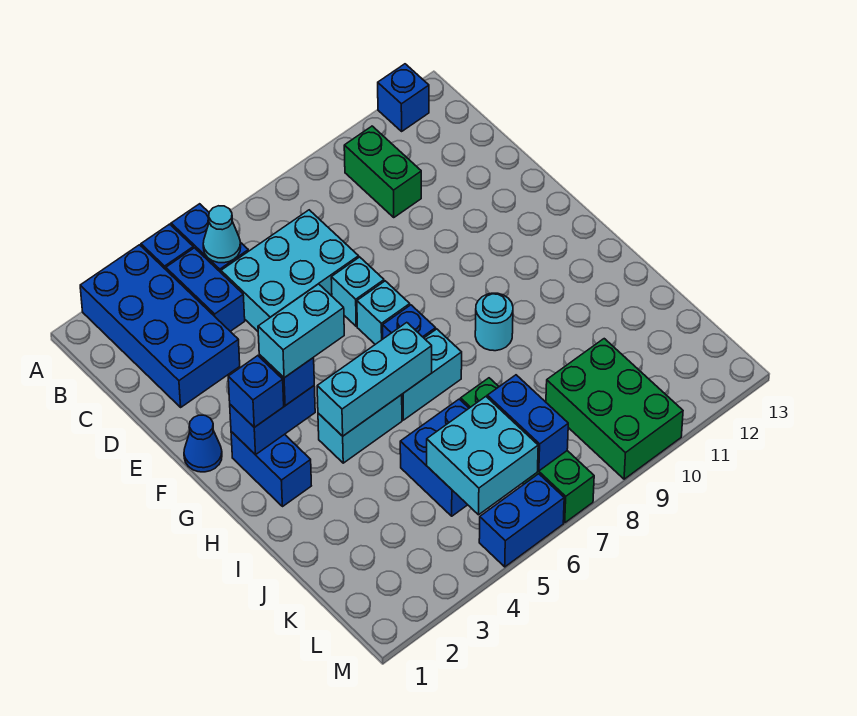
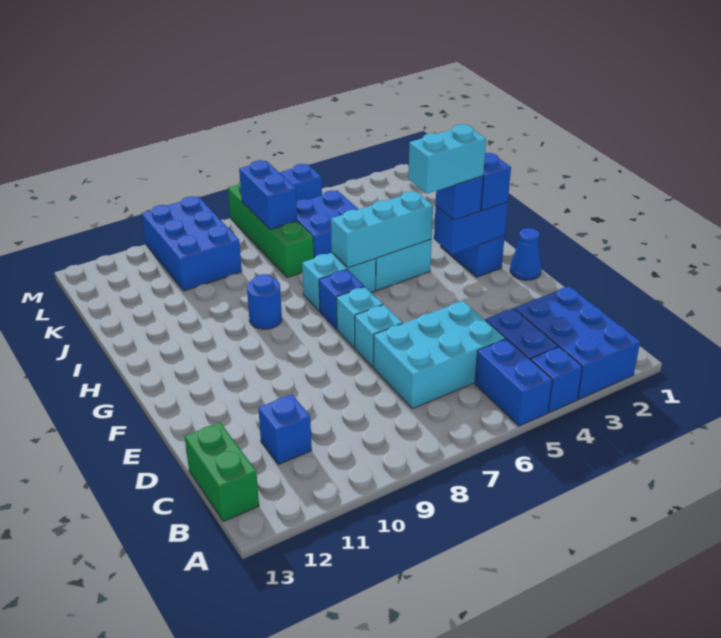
blue brick A2:D3 level 1 -> blue brick A2:C3 level 1
blue brick A12 level 1 -> blue brick C11 level 1
cyan cone B5 level 2 -> none
green brick B10:C10 level 1 -> green brick B13:C13 level 1
cyan round brick H9 level 1 -> blue round brick H9 level 1
cyan brick K5:L6 level 2 -> none
green brick K9:M10 level 1 -> blue brick K9:M10 level 1

